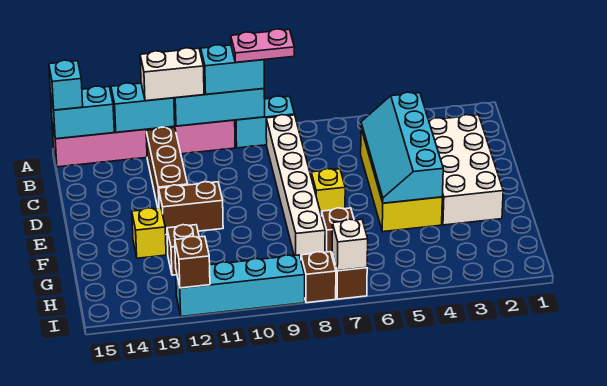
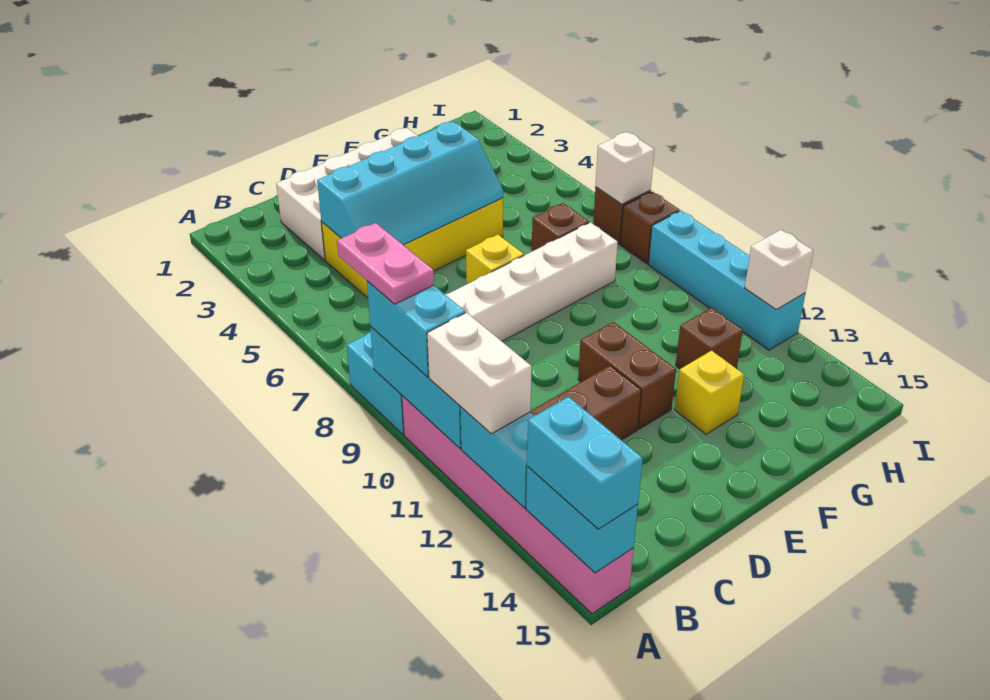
cyan brick A15 level 3 -> cyan brick A14:A15 level 3
brown brick I12 level 2 -> white brick I12 level 2

